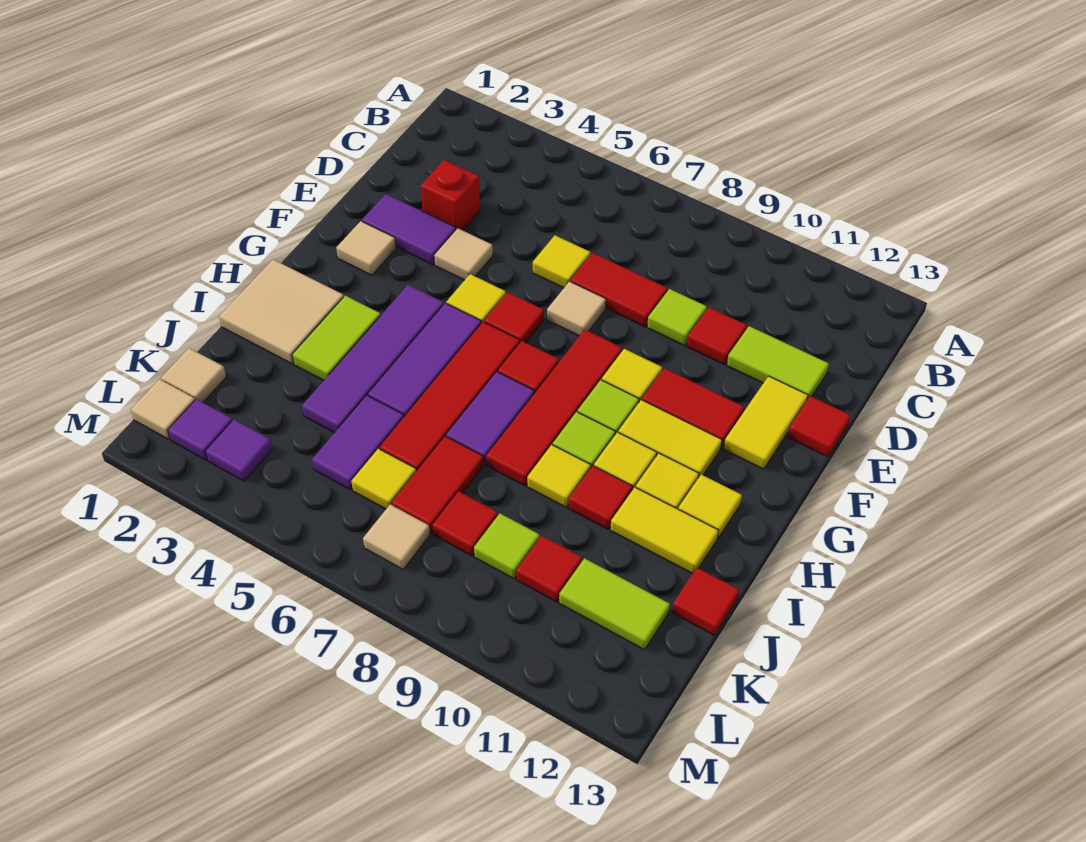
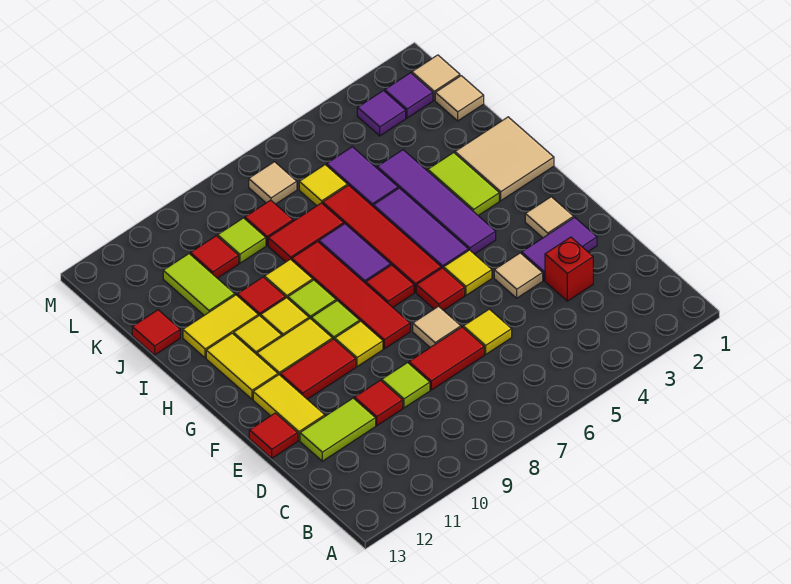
yellow tile H12 level 1 -> yellow tile G12:H12 level 1
red tile J7:K7 level 1 -> red tile J7:J8 level 1
lime tile K11:K12 level 1 -> lime tile J11:K11 level 1

